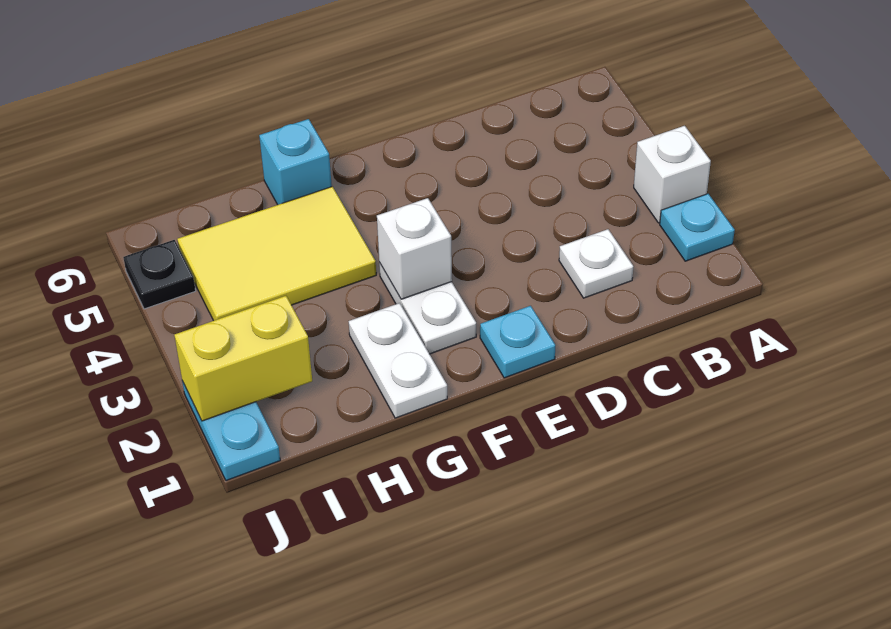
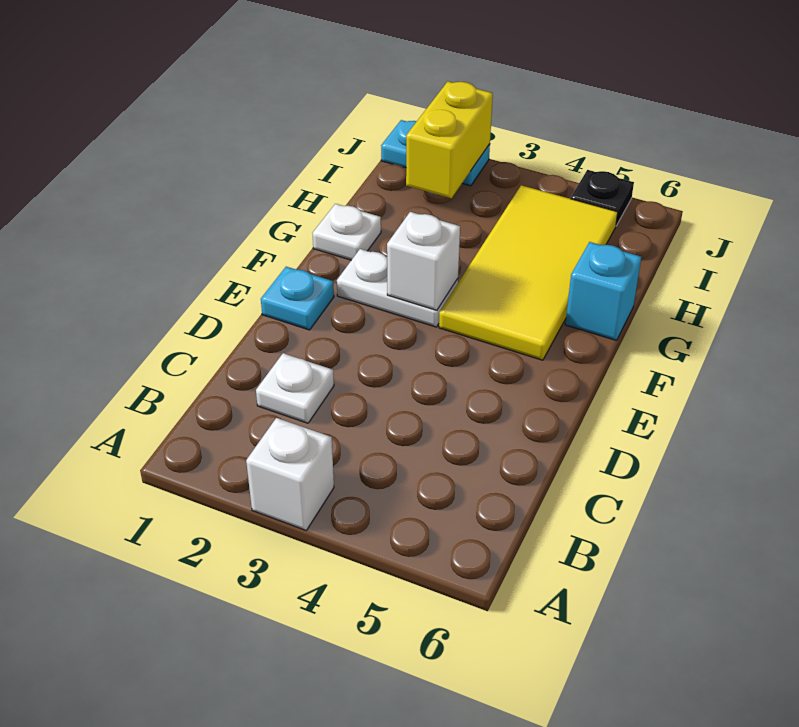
cyan plate A2 level 1 -> none
white plate G1:G2 level 1 -> white plate G1 level 1
yellow tile G4:I5 level 1 -> yellow tile F4:I5 level 1

